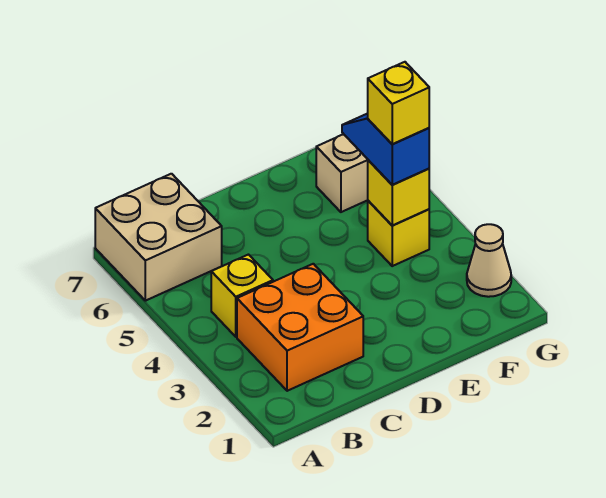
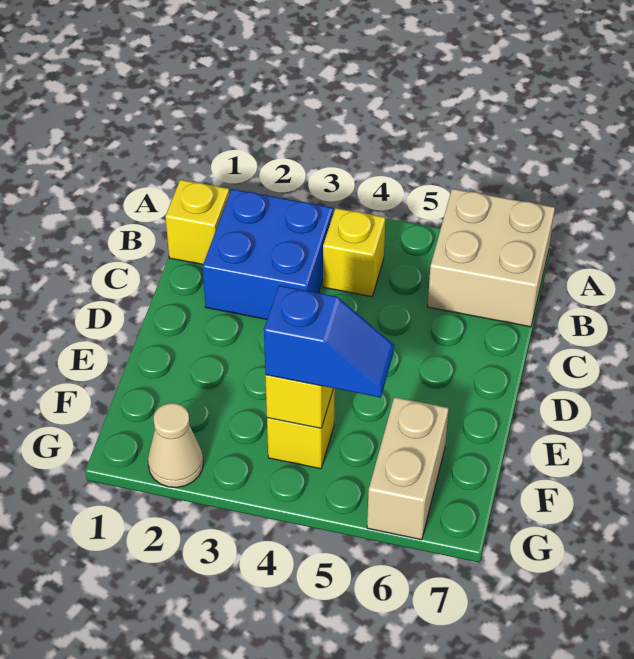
orange brick B2:C3 level 1 -> blue brick B2:C3 level 1
yellow brick F4 level 4 -> yellow brick B1 level 1

